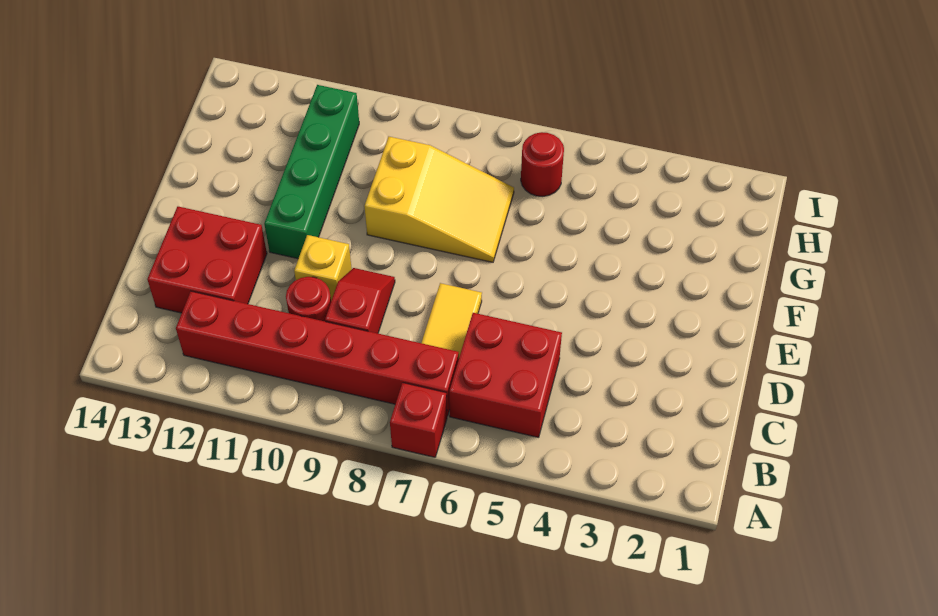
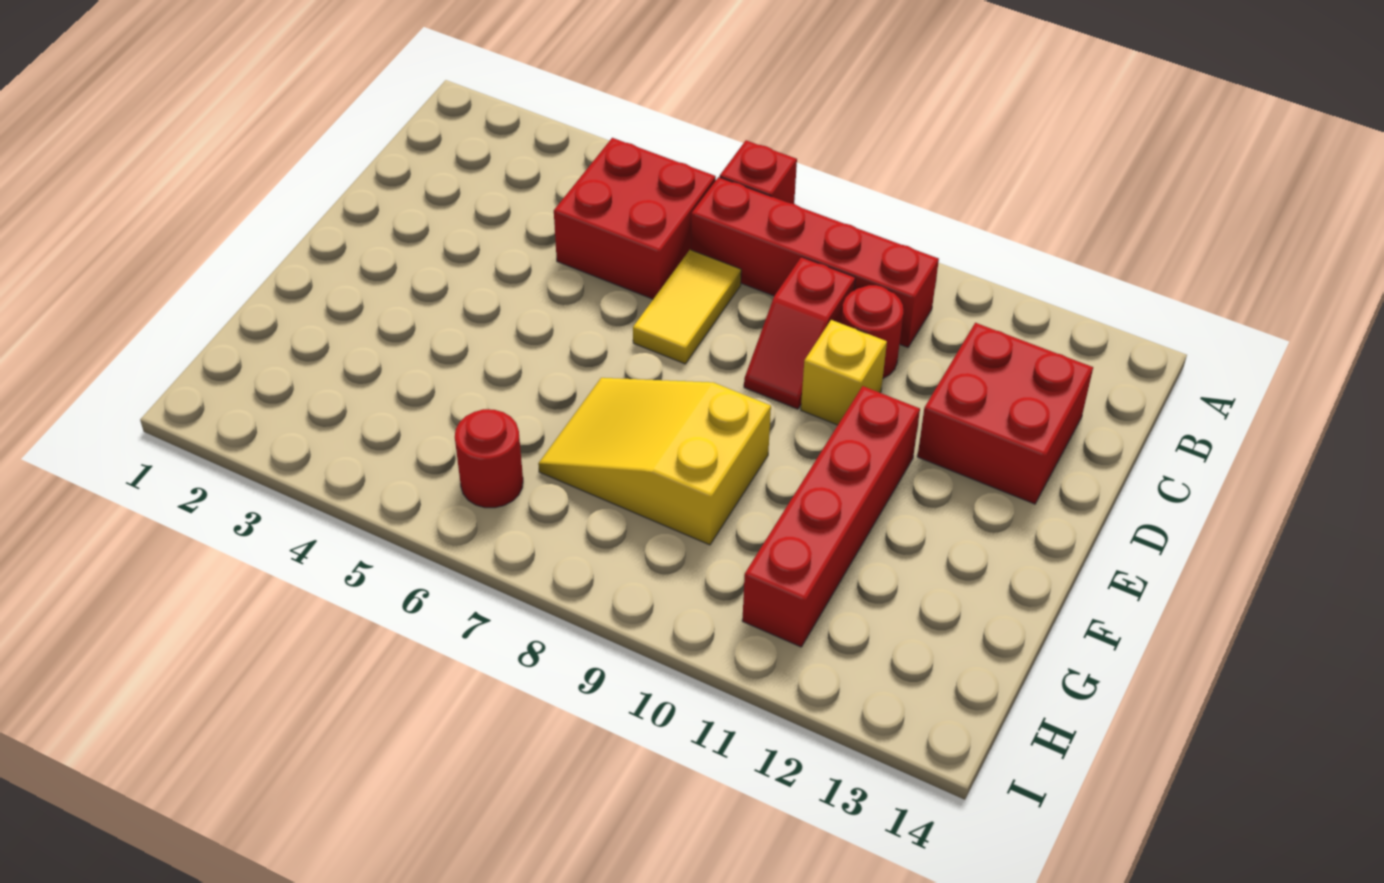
red brick B7:B12 level 1 -> red brick B7:B10 level 1
green brick E11:H11 level 1 -> red brick E11:H11 level 1

